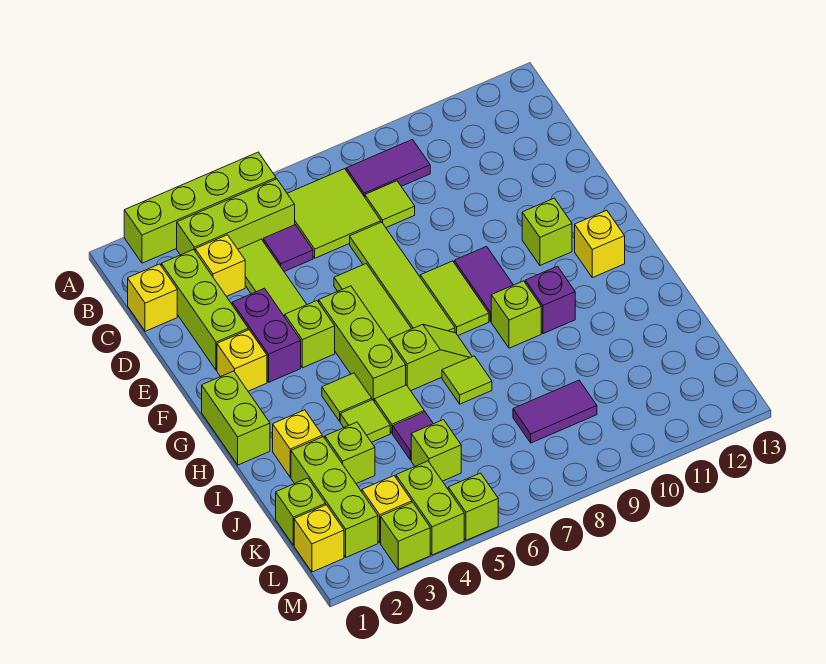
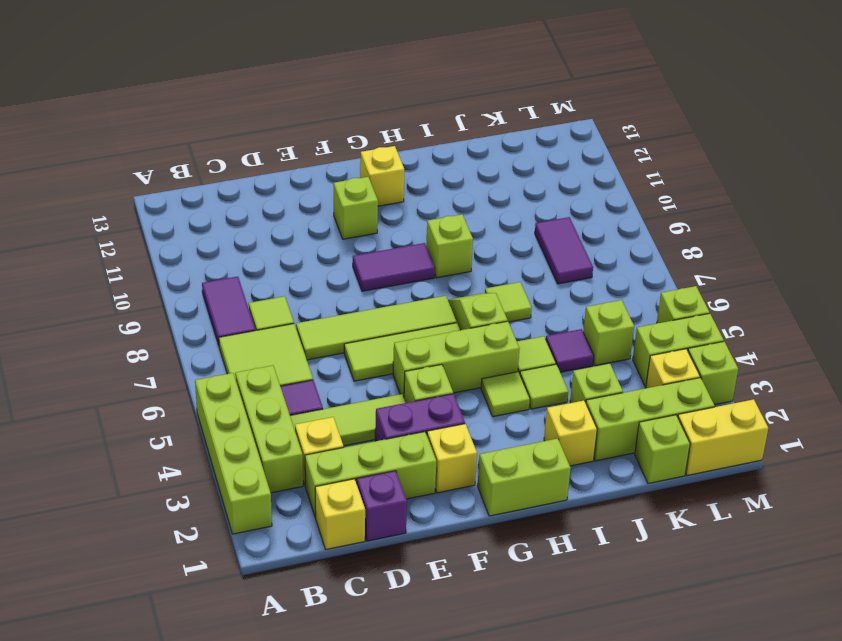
lime tile F8:G8 level 1 -> none
purple brick H10 level 1 -> purple brick D1 level 1
yellow brick L1 level 1 -> yellow brick L1:M1 level 1

